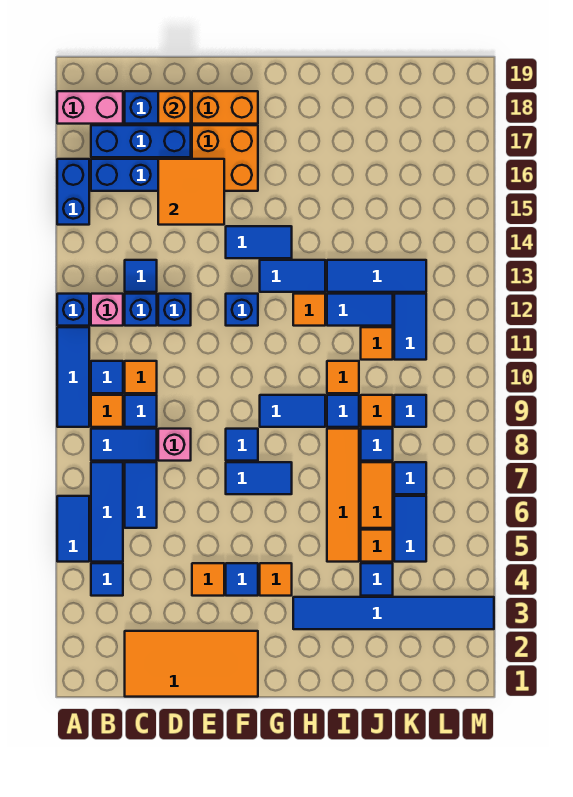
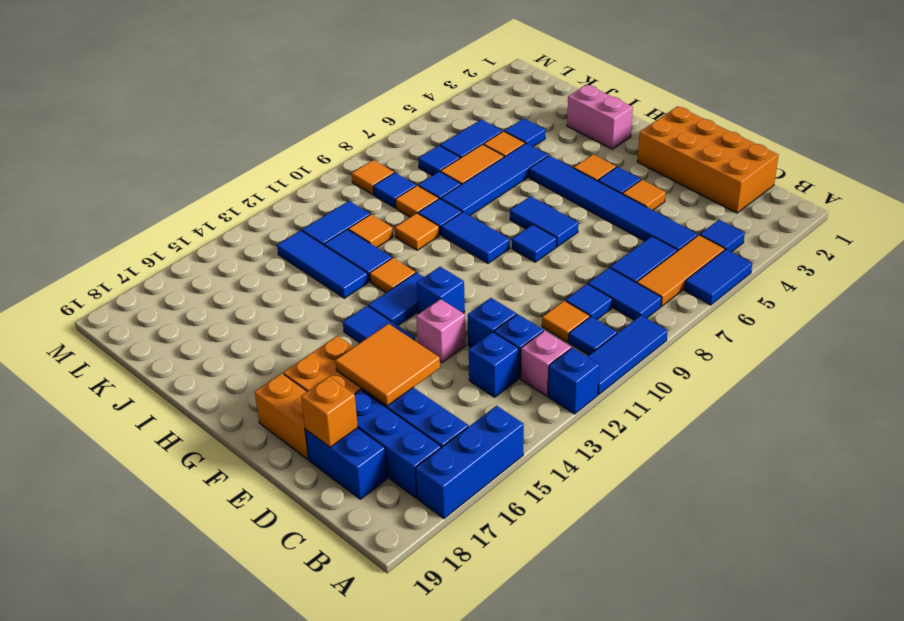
blue brick A15:A16 level 1 -> blue brick A15:A17 level 1
pink brick A18:B18 level 1 -> pink brick H2:I2 level 1
blue tile B5:B7 level 1 -> orange tile B5:B7 level 1
orange tile B9 level 1 -> orange tile L9 level 1
orange tile C1:F2 level 1 -> orange brick C1:F2 level 1
blue tile C13 level 1 -> blue brick C13 level 1
pink brick D8 level 1 -> pink brick E13 level 1
blue tile G13:H13 level 1 -> blue tile G12:G13 level 1
blue tile H3:M3 level 1 -> blue tile C5:H5 level 1
orange tile I5:I8 level 1 -> blue tile I5:I8 level 1

